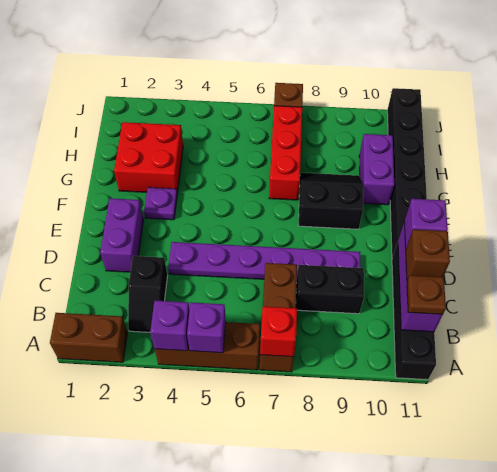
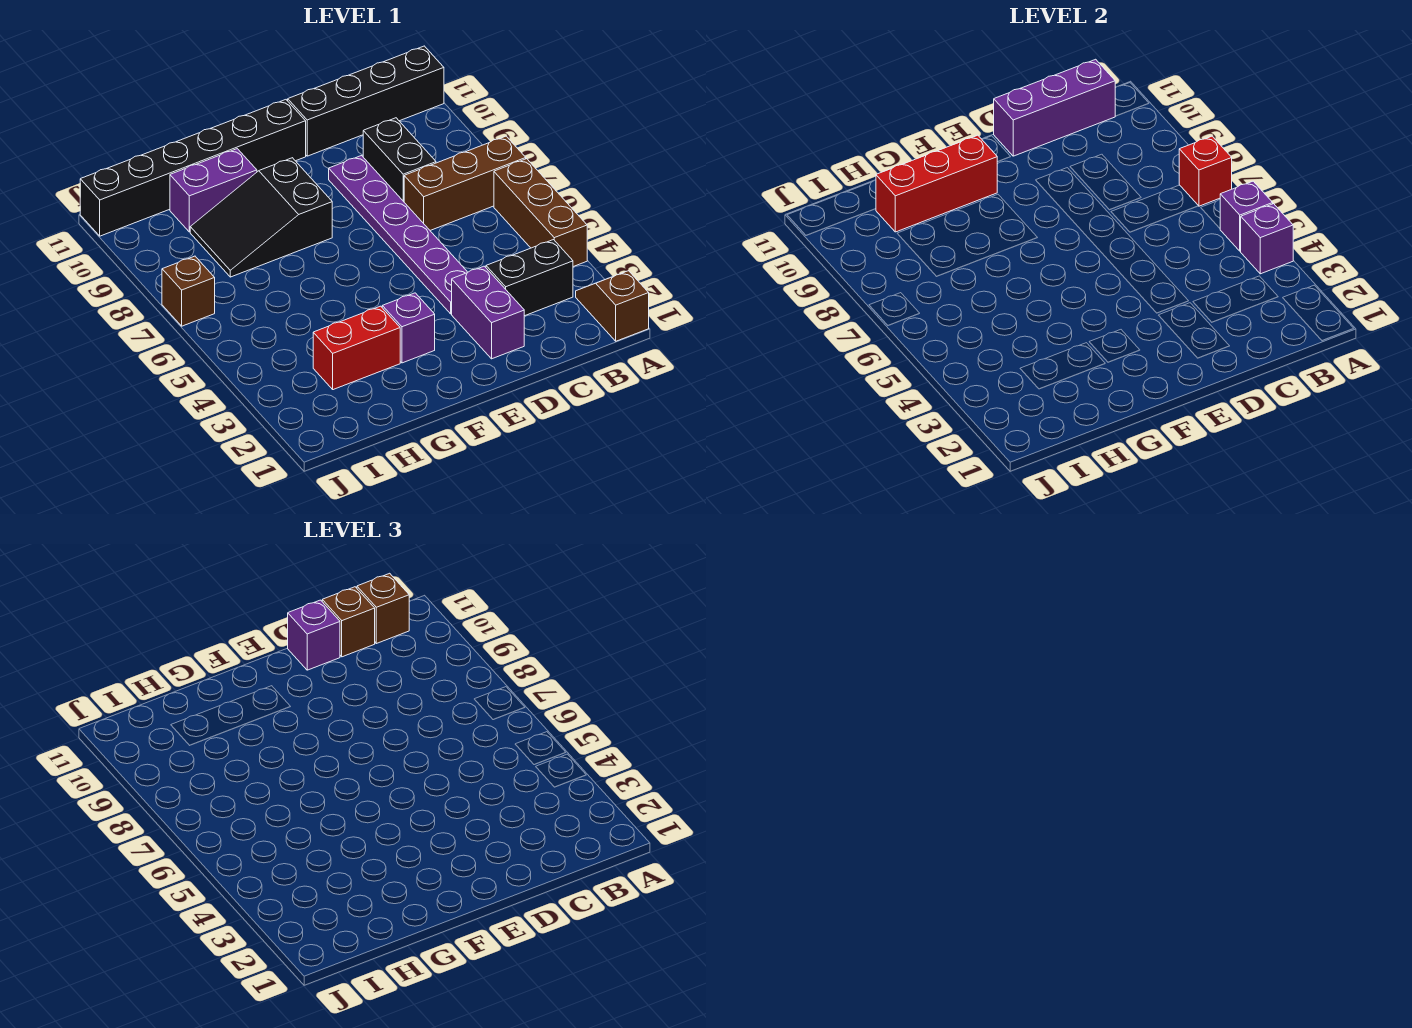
brown brick A1:A2 level 1 -> brown slope A1:A2 level 1 top 1
black slope B3:C3 level 1 top C -> black brick B3:C3 level 1
brown plate B11 level 3 -> brown brick B11 level 3
purple brick D2:E2 level 1 -> purple brick D2:D3 level 1
purple plate F3 level 1 -> purple brick F3 level 1
black slope F8:G9 level 1 top F -> black slope F8:H9 level 1 top F
red brick G2:H3 level 1 -> red brick G3:H3 level 1
red brick G7:I7 level 1 -> red brick F10:H10 level 2

